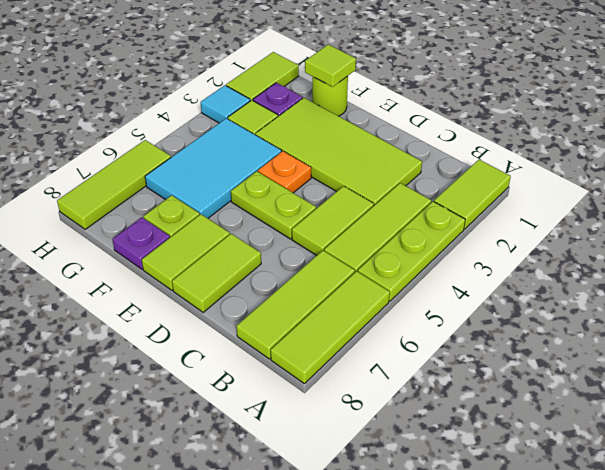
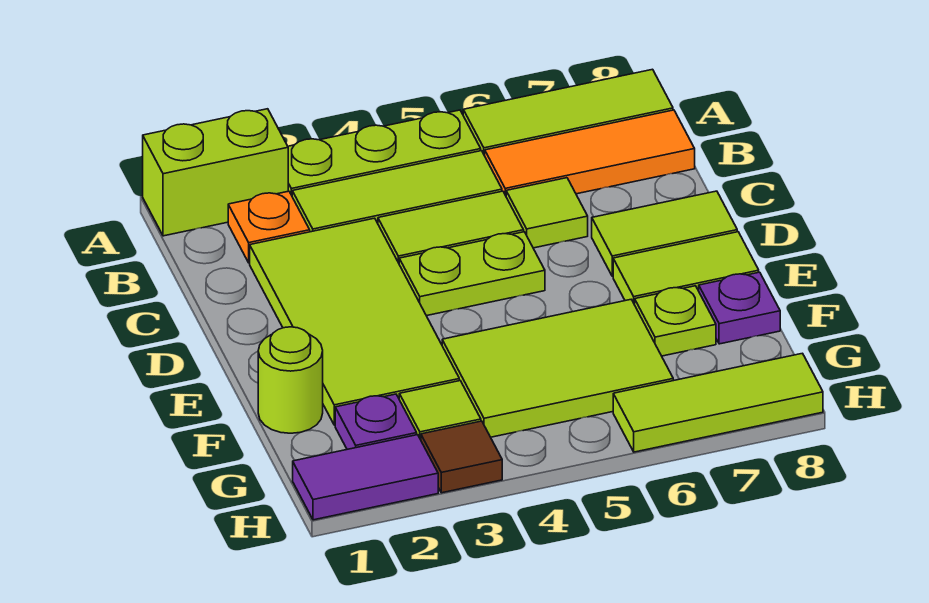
lime tile A1:A2 level 1 -> lime brick A1:A2 level 1
lime tile B6:B8 level 1 -> orange tile B6:B8 level 1
lime plate D5:E5 level 1 -> lime plate D4:D5 level 1
orange plate E4 level 1 -> orange plate B2 level 1
lime tile F1 level 2 -> lime tile C6 level 1
cyan tile F4:G6 level 1 -> lime tile F4:G6 level 1
lime tile H1:H2 level 1 -> purple tile H1:H2 level 1
cyan tile H3 level 1 -> brown tile H3 level 1

